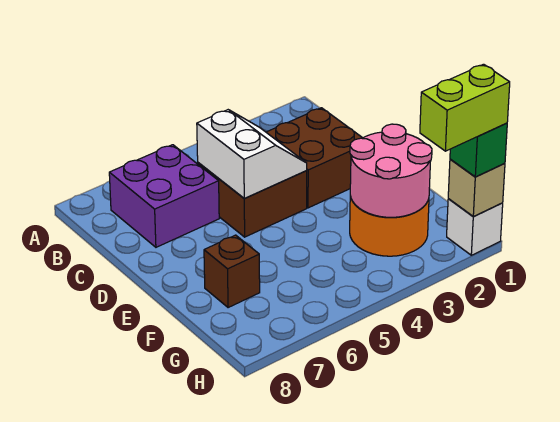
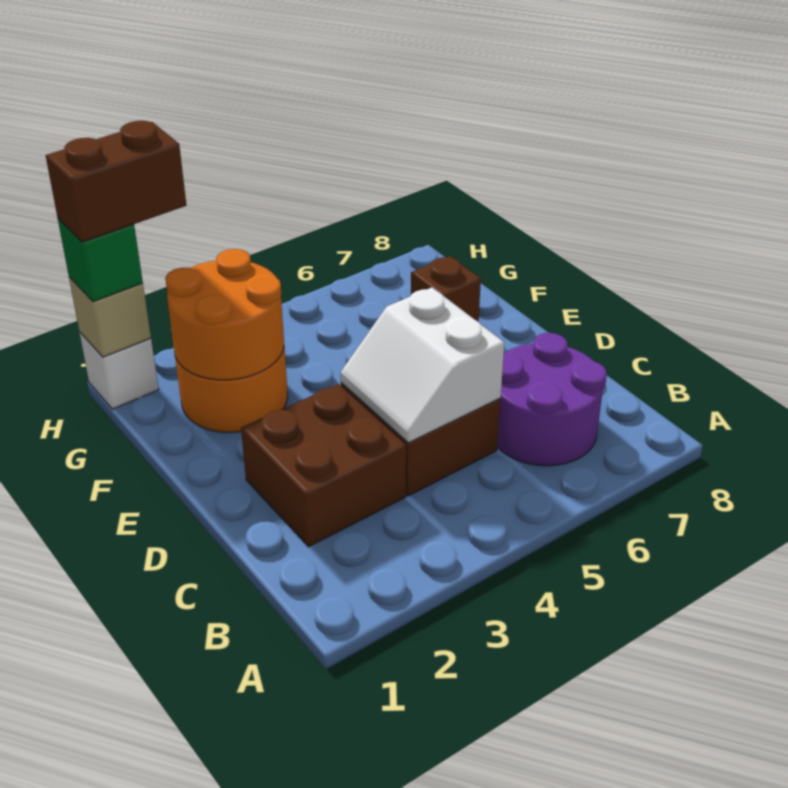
purple brick B6:C7 level 1 -> purple round brick B6:C7 level 1
pink round brick F2:G3 level 2 -> orange round brick F2:G3 level 2
lime brick H1:H2 level 4 -> brown brick H1:H2 level 4

